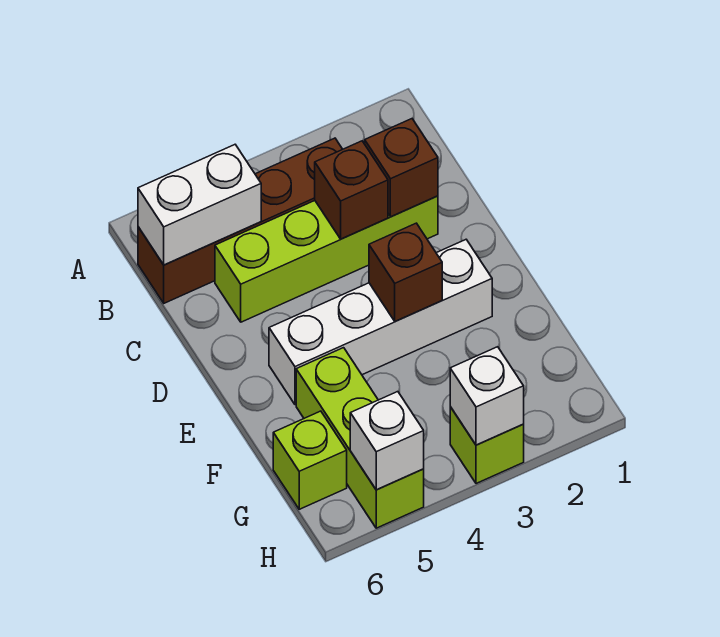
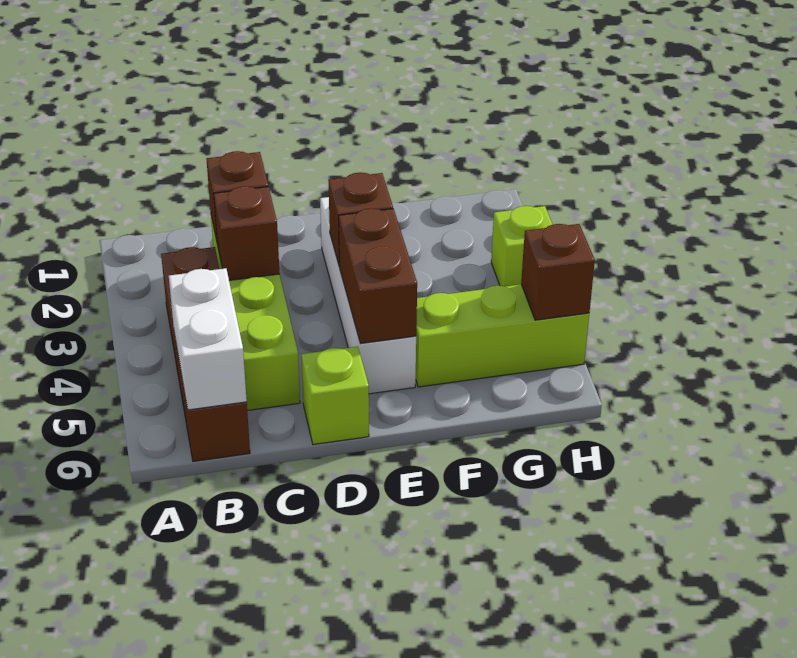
none -> brown brick E4:E5 level 2
lime brick G6 level 1 -> lime brick D6 level 1
white brick H3 level 2 -> none
white brick H5 level 2 -> brown brick H5 level 2

